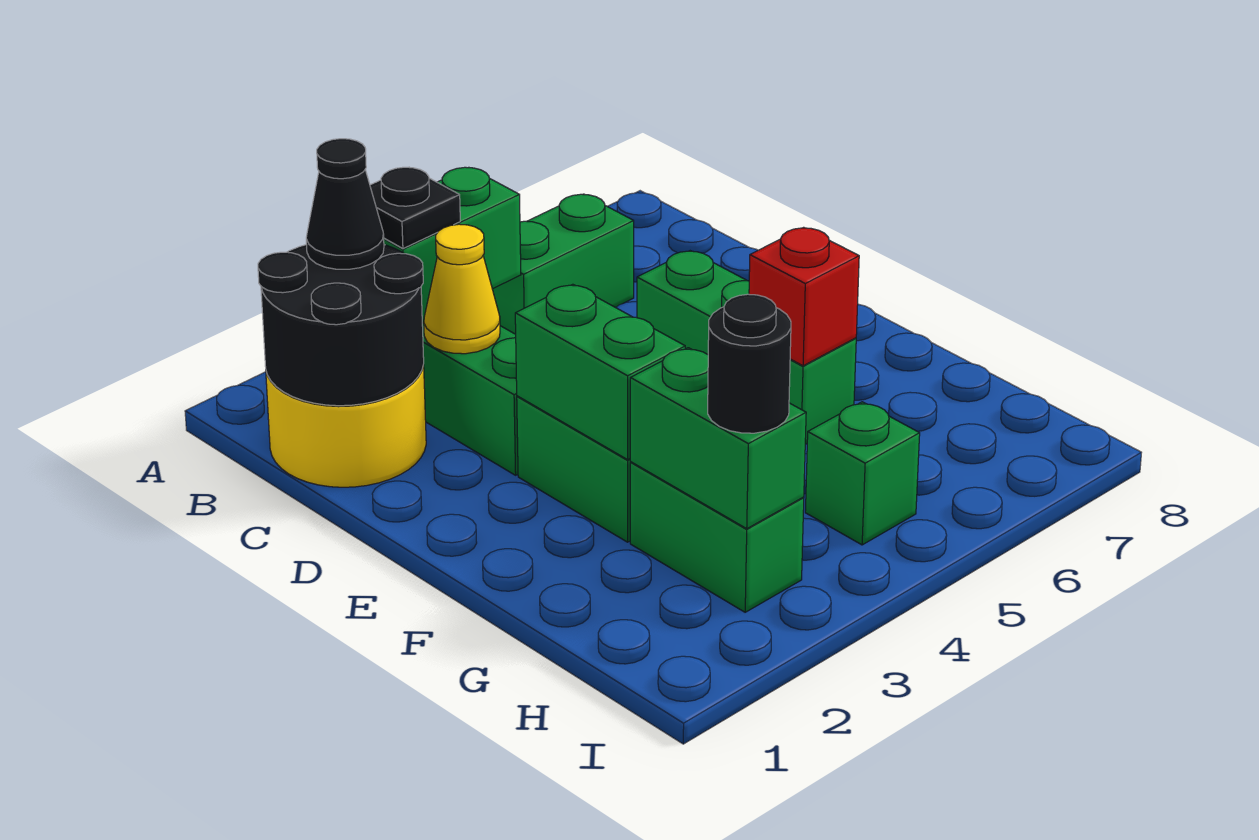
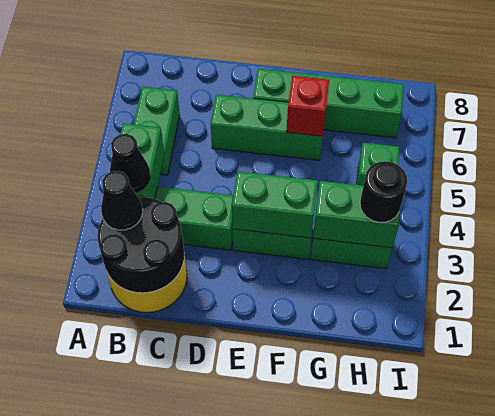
black plate B3 level 3 -> black cone B3 level 3
yellow cone C3 level 2 -> none
none -> green brick E7:H7 level 1

